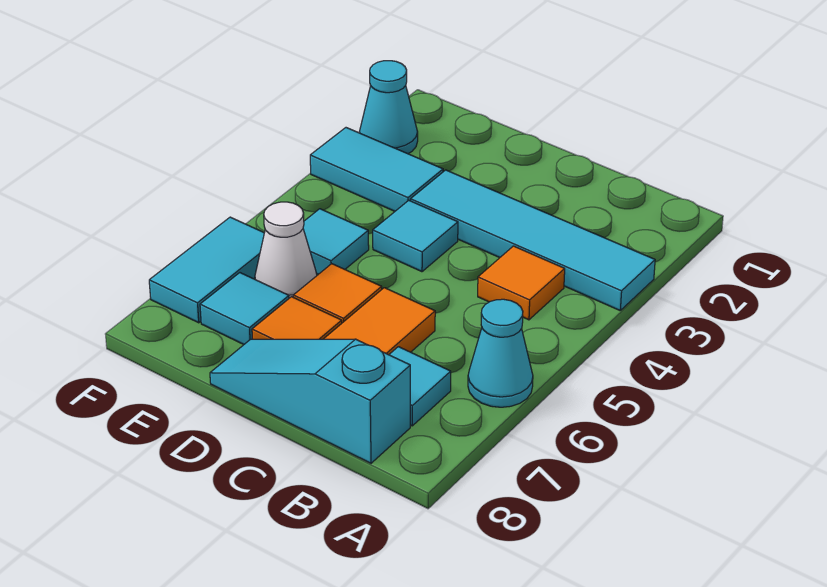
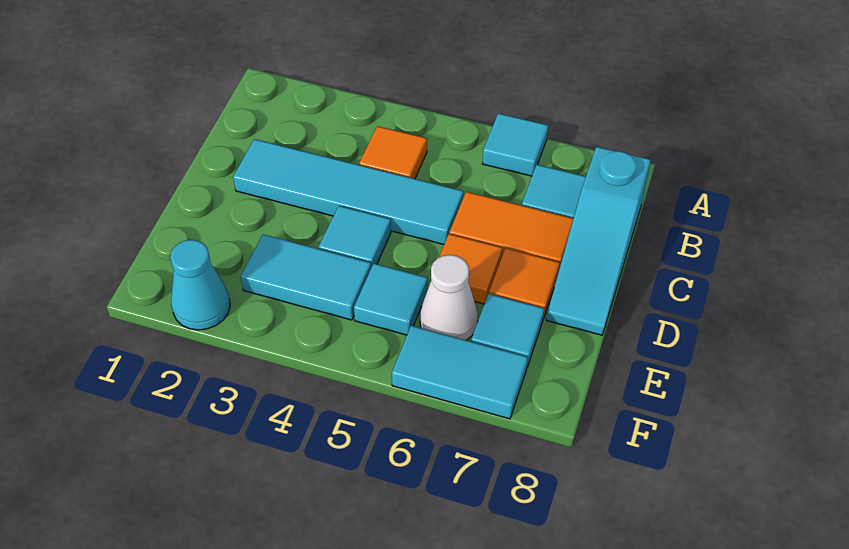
cyan tile A3:D3 level 1 -> cyan tile C2:C5 level 1
cyan cone A6 level 1 -> cyan tile A6 level 1
cyan tile E3:F3 level 1 -> cyan tile E3:E4 level 1

